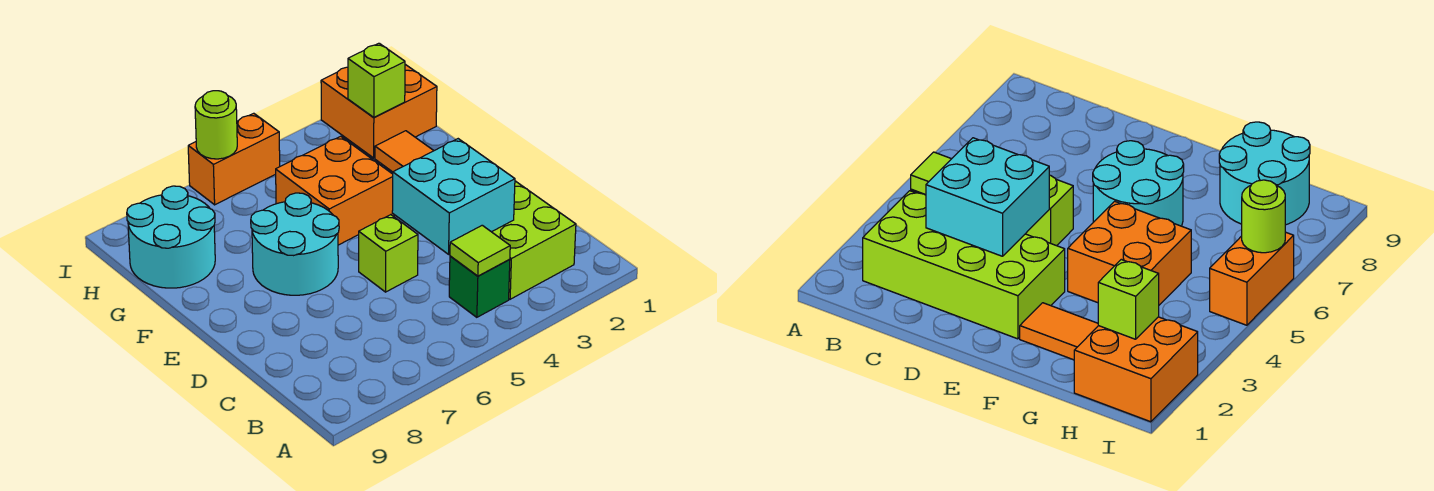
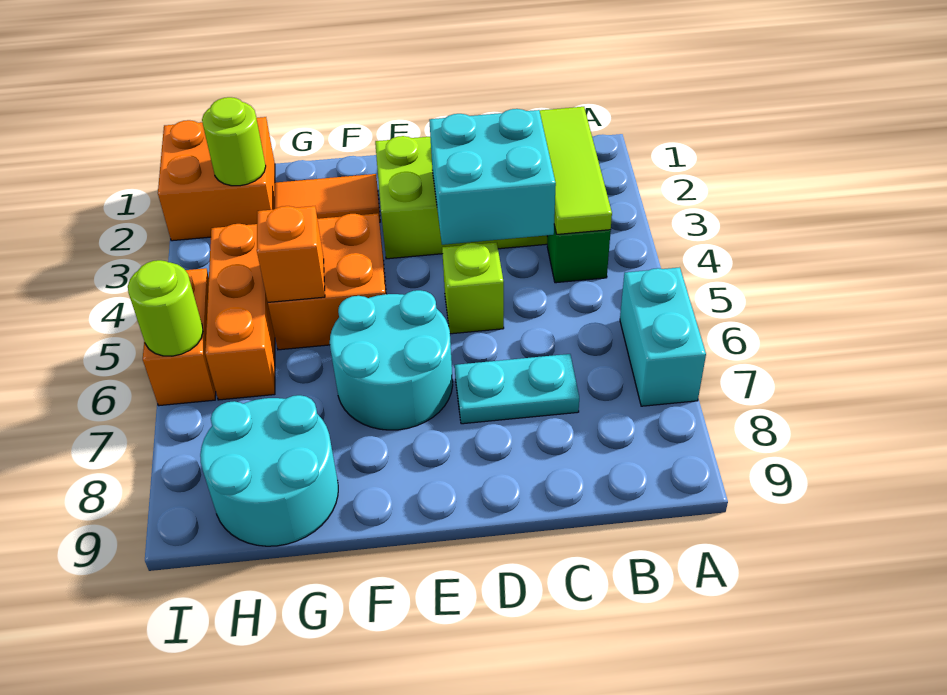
none -> cyan brick A6:A7 level 1
lime tile B4 level 2 -> lime tile B2:B4 level 2
none -> cyan plate C7:D7 level 1
none -> orange brick G5 level 2
lime brick H2 level 2 -> lime round brick H2 level 2
none -> orange brick H4:H6 level 1

